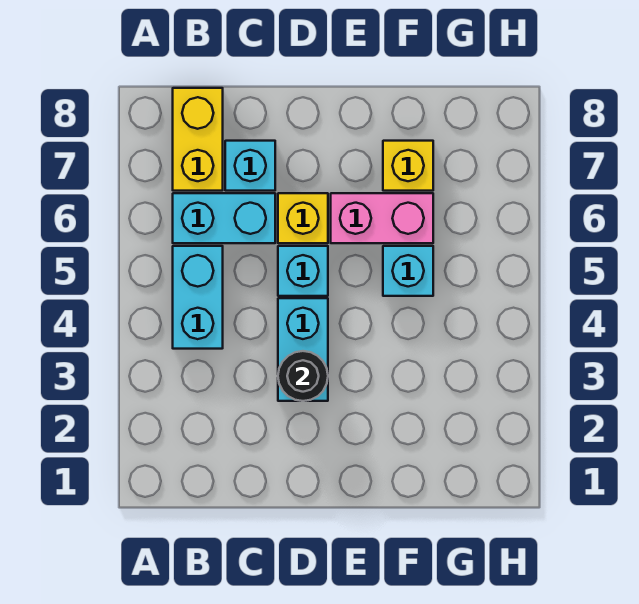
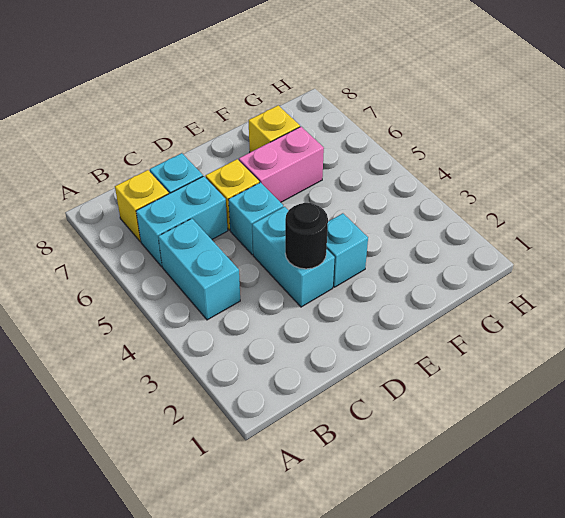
yellow brick B7:B8 level 1 -> yellow brick B7 level 1
cyan brick F5 level 1 -> cyan brick E3 level 1

